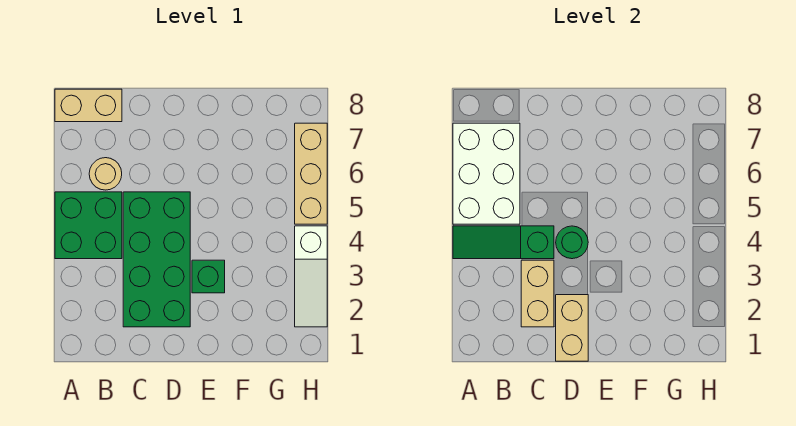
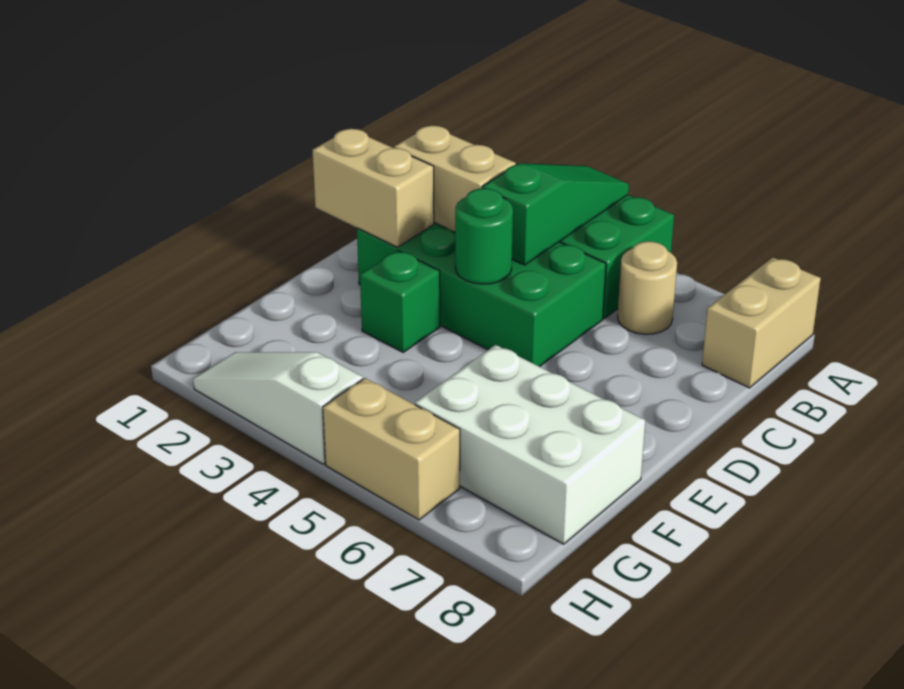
white brick A5:B7 level 2 -> white brick F6:G8 level 1
tan brick H5:H7 level 1 -> tan brick H5:H6 level 1

